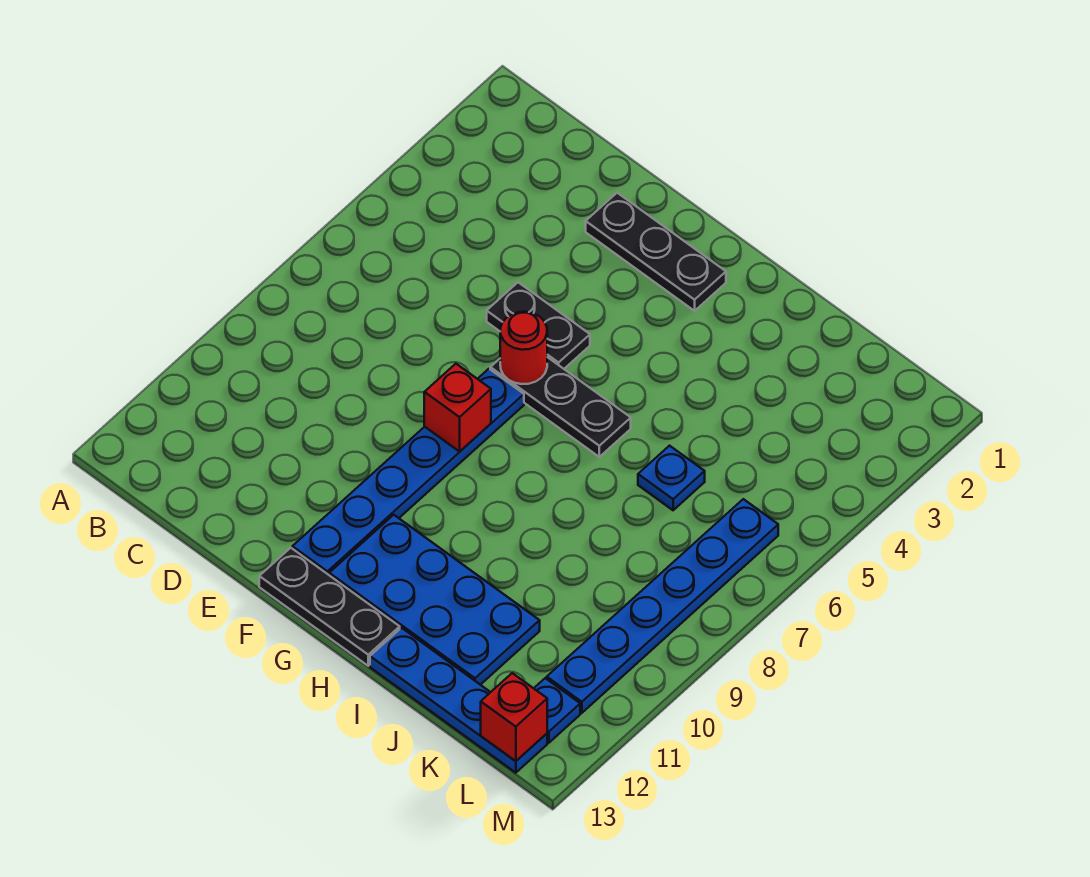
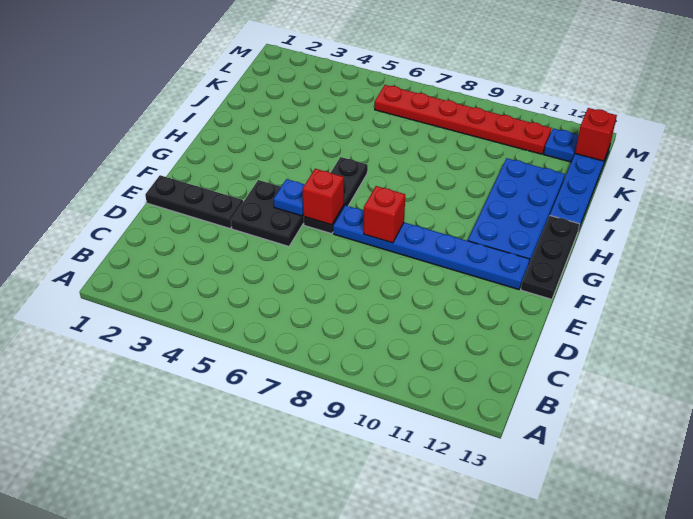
black plate E2:G2 level 1 -> black plate E1:E3 level 1
black plate E5:F5 level 1 -> black plate E4:F5 level 1
red round brick F6 level 2 -> red brick F6 level 2
blue plate J6 level 1 -> blue plate F5 level 2
blue plate L6:L11 level 1 -> red plate L6:L11 level 1

